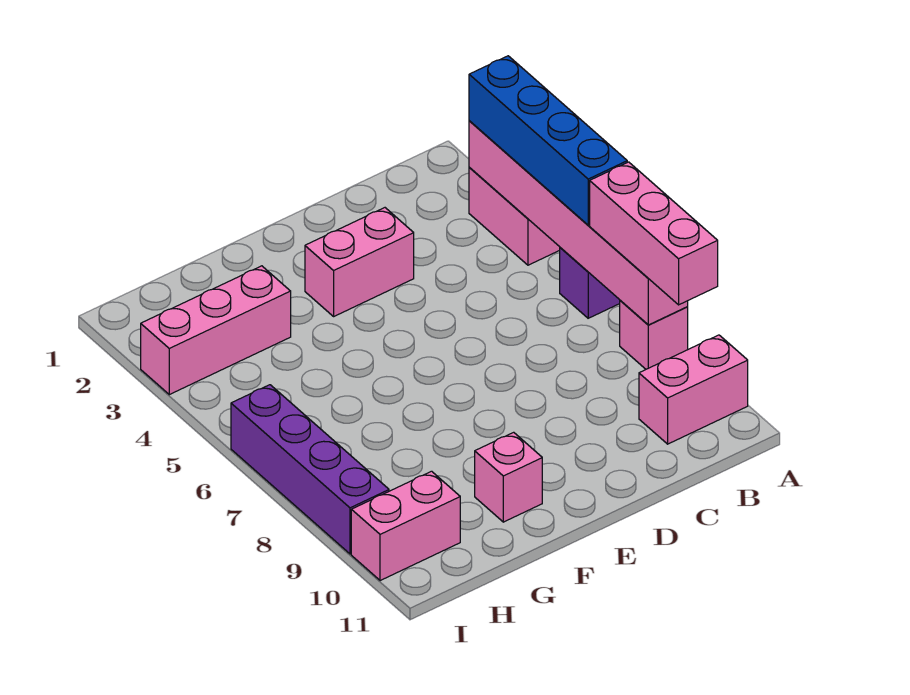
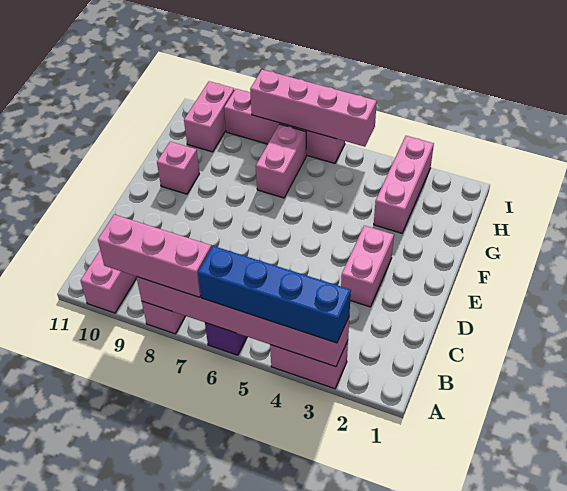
none -> pink brick G7:H7 level 1
none -> pink brick I5:I8 level 2
purple brick I6:I9 level 1 -> pink brick I6:I9 level 1

